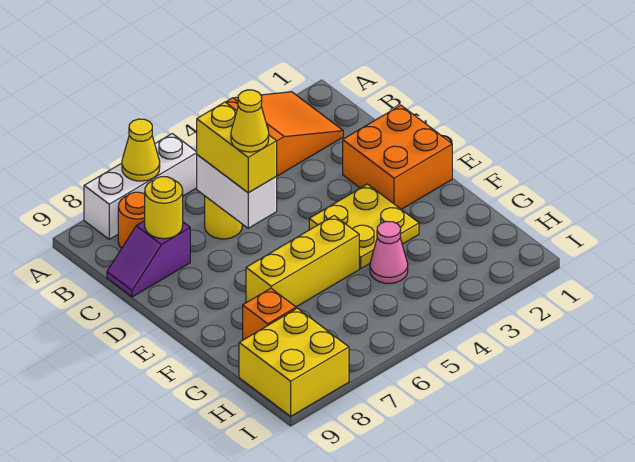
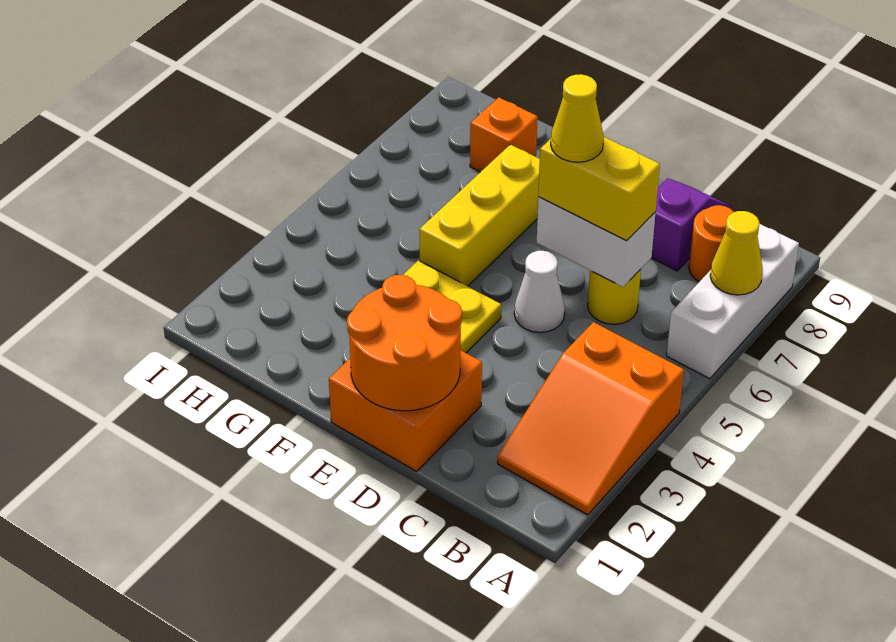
yellow round brick C8 level 2 -> none
none -> orange round brick D1:E2 level 2
none -> white cone D5 level 1
pink cone G4 level 1 -> none
yellow brick H8:I9 level 1 -> none

